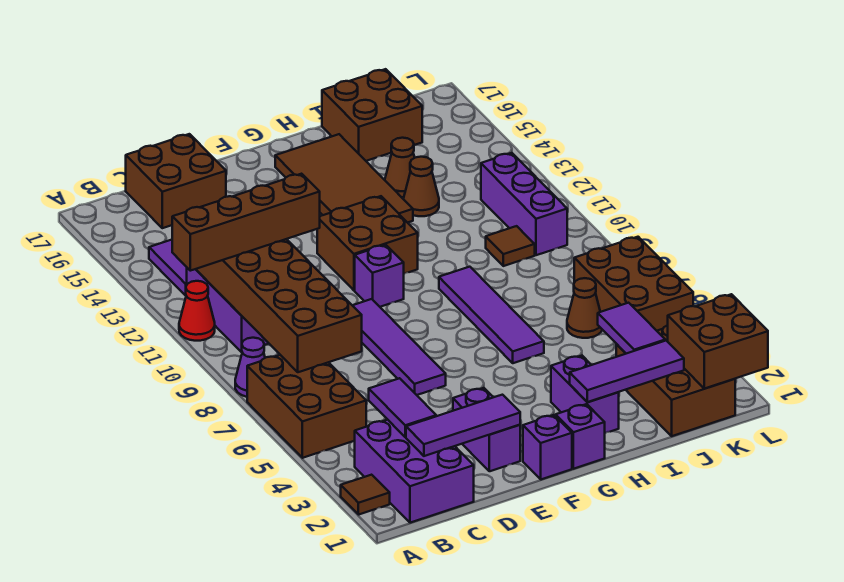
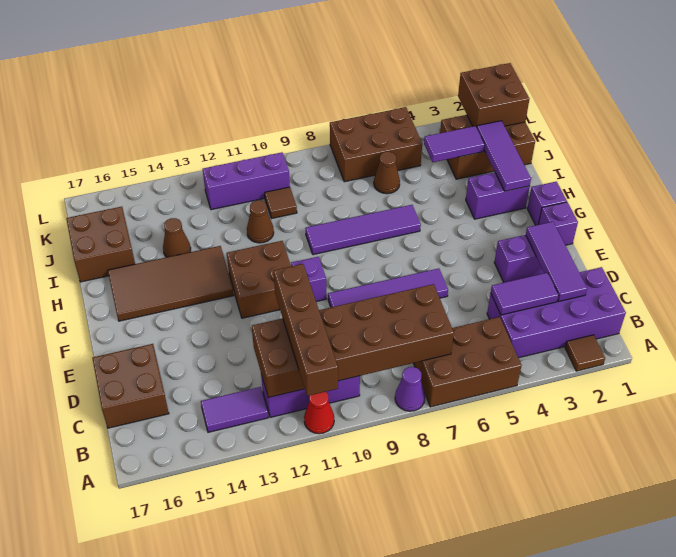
purple brick B1:C3 level 1 -> purple brick B1:C4 level 1
brown cone I13 level 1 -> brown cone I11 level 1

